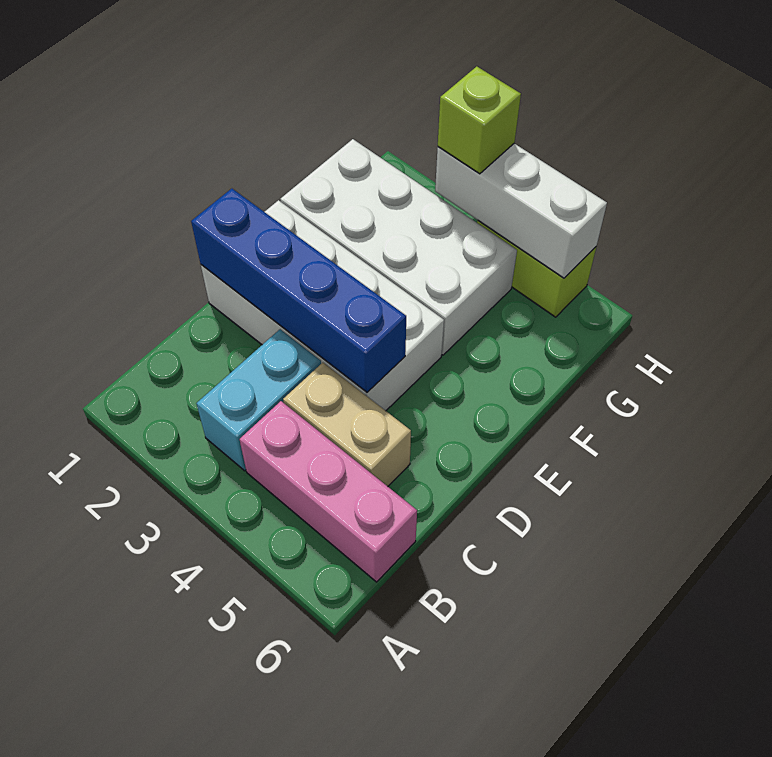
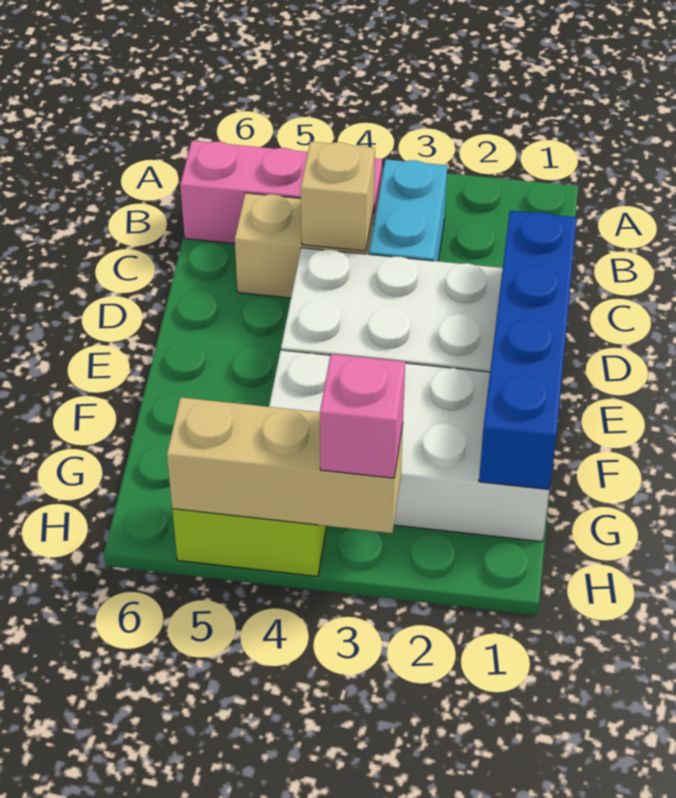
none -> tan brick C4 level 2
blue brick D1:D4 level 2 -> blue brick D1:G1 level 2
white brick H3:H5 level 2 -> tan brick H3:H5 level 2
lime brick H3 level 3 -> pink brick H3 level 3

